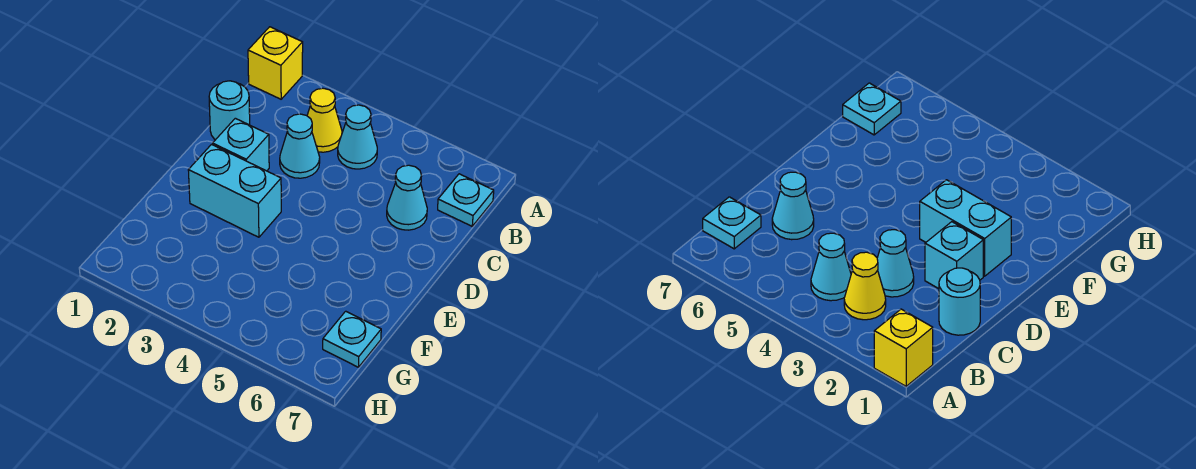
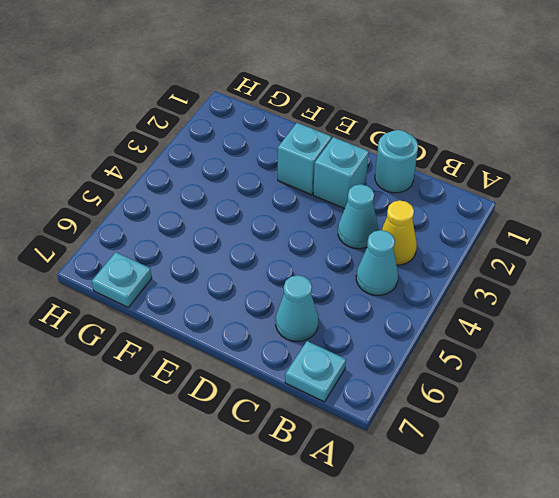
yellow brick A1 level 1 -> none
cyan brick E2:E3 level 1 -> cyan brick E2 level 1

